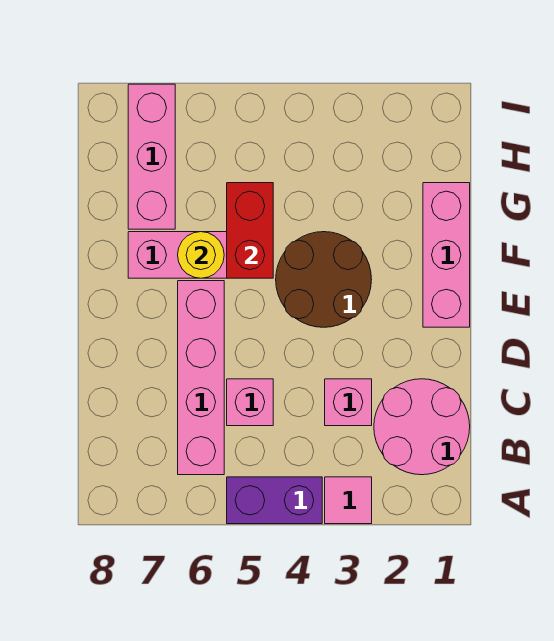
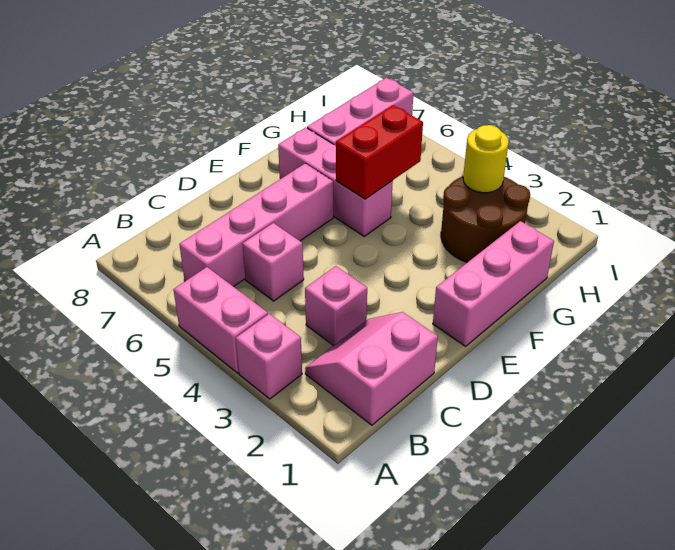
pink tile A3 level 1 -> pink brick A3 level 1
purple brick A4:A5 level 1 -> pink brick A4:A5 level 1
pink round brick B1:C2 level 1 -> pink slope B1:C2 level 1 top 1
brown round brick E3:F4 level 1 -> brown round brick G2:H3 level 1
yellow round brick F6 level 2 -> yellow round brick H3 level 2

